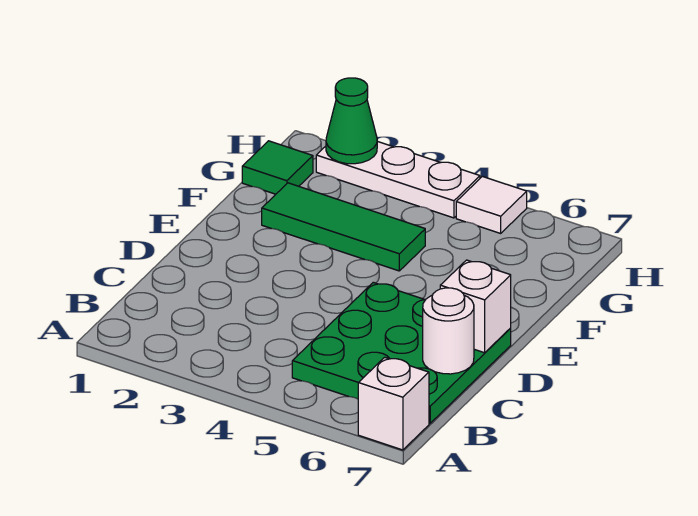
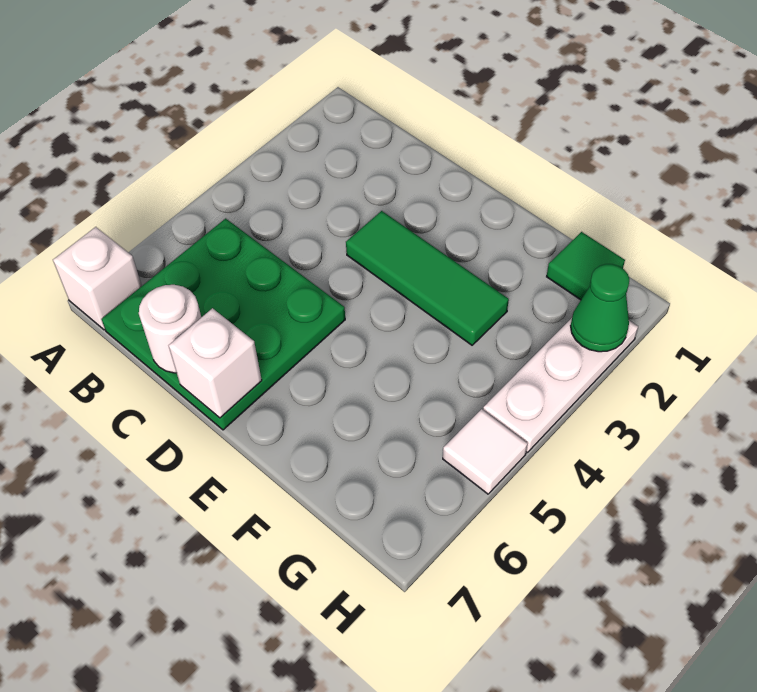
green tile F2:F4 level 1 -> green tile D3:F3 level 1

